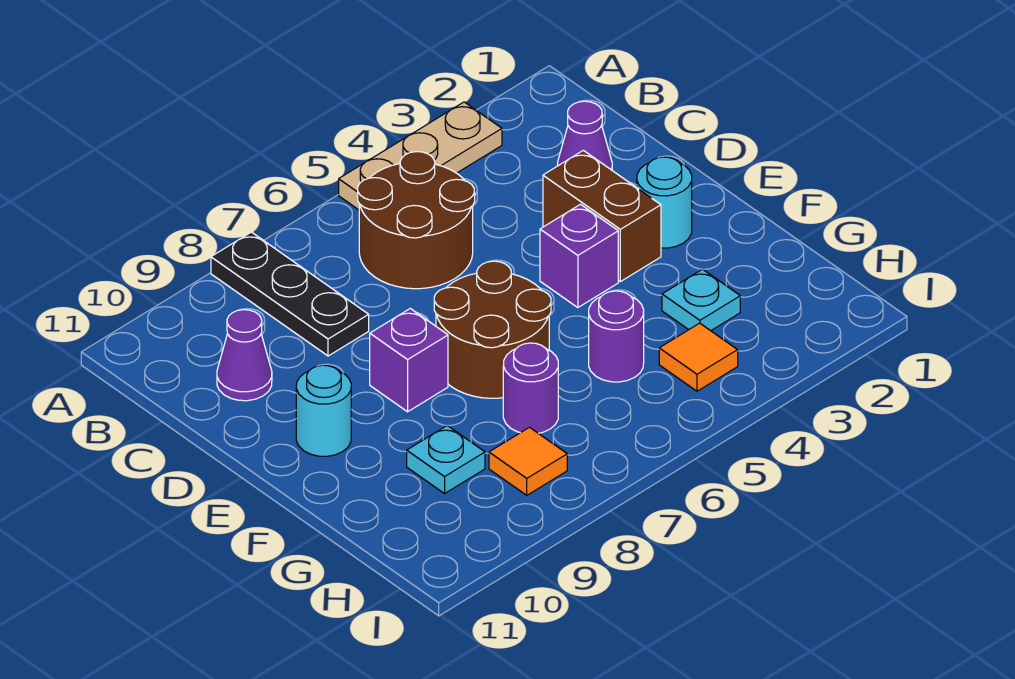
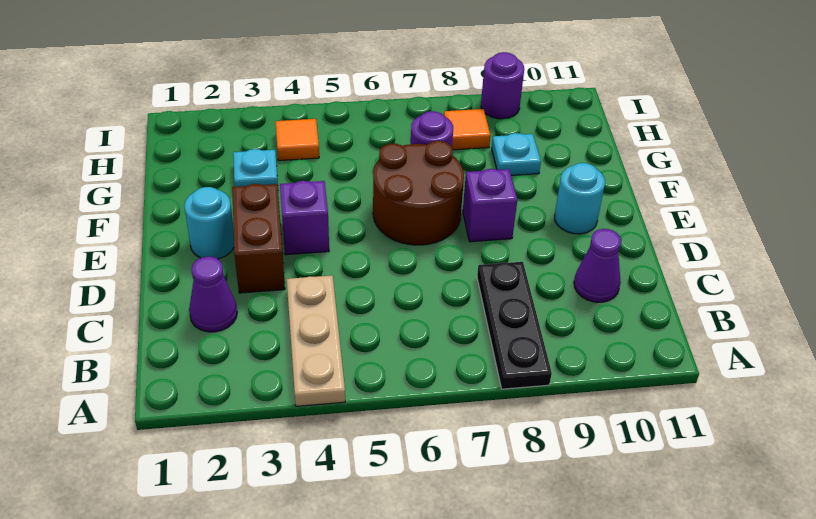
tan plate A3:A5 level 1 -> tan plate A4:C4 level 1
brown round brick B5:C6 level 1 -> none
purple round brick G5 level 1 -> purple round brick I9 level 1

